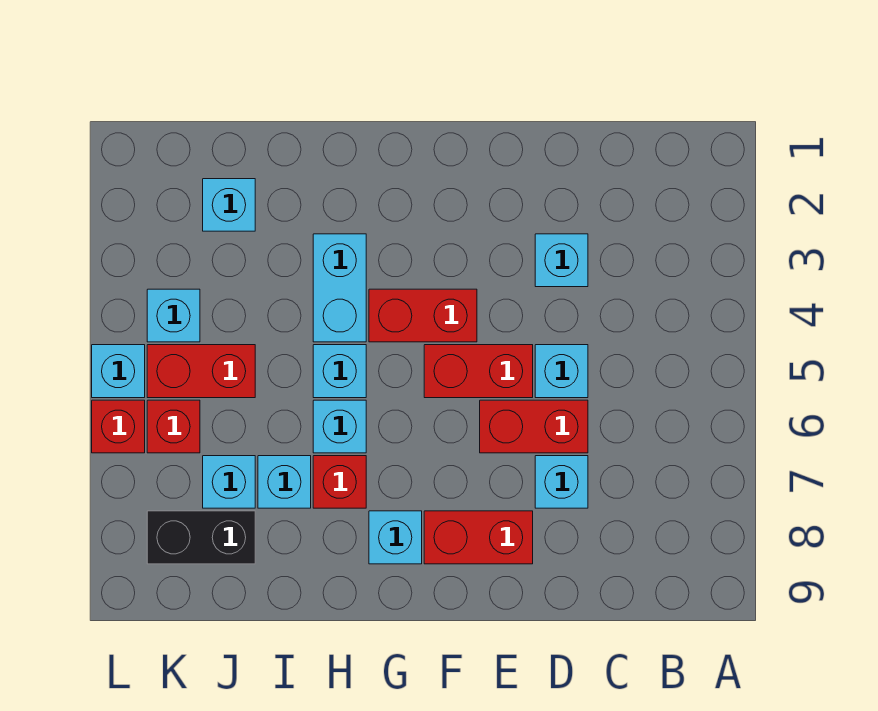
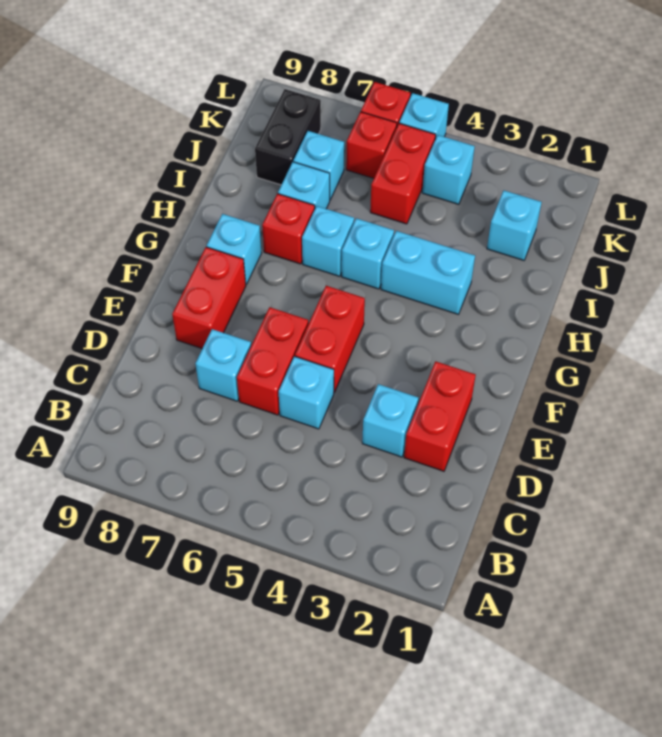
red brick F4:G4 level 1 -> red brick D2:E2 level 1

